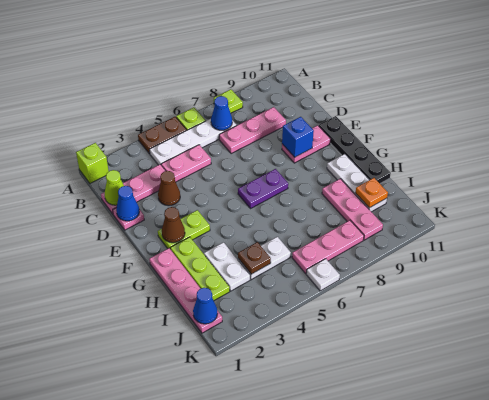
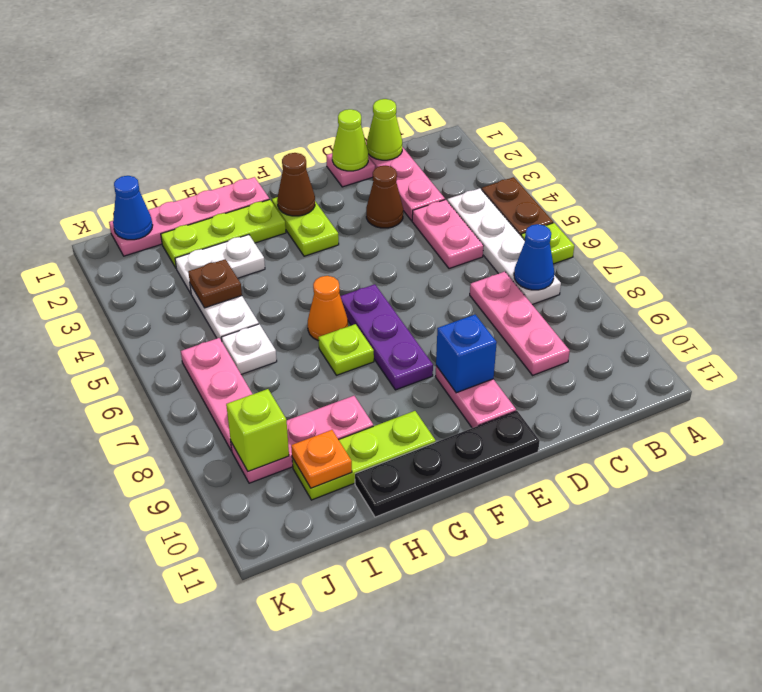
lime brick A1 level 1 -> lime brick J9 level 2
lime plate A8 level 1 -> lime plate G7 level 1
blue cone D1 level 2 -> lime cone D1 level 2
purple plate F6:F7 level 1 -> purple plate F6:F8 level 1
none -> orange cone G6 level 1
white plate G10:I10 level 1 -> lime plate G10:I10 level 1
white plate K6 level 1 -> white plate I6 level 1

